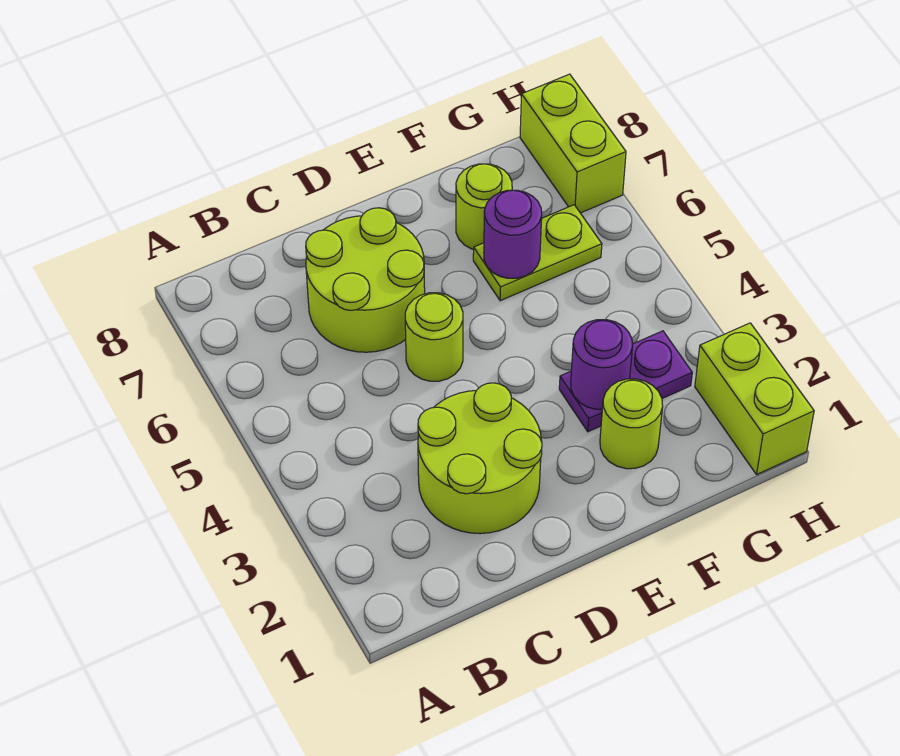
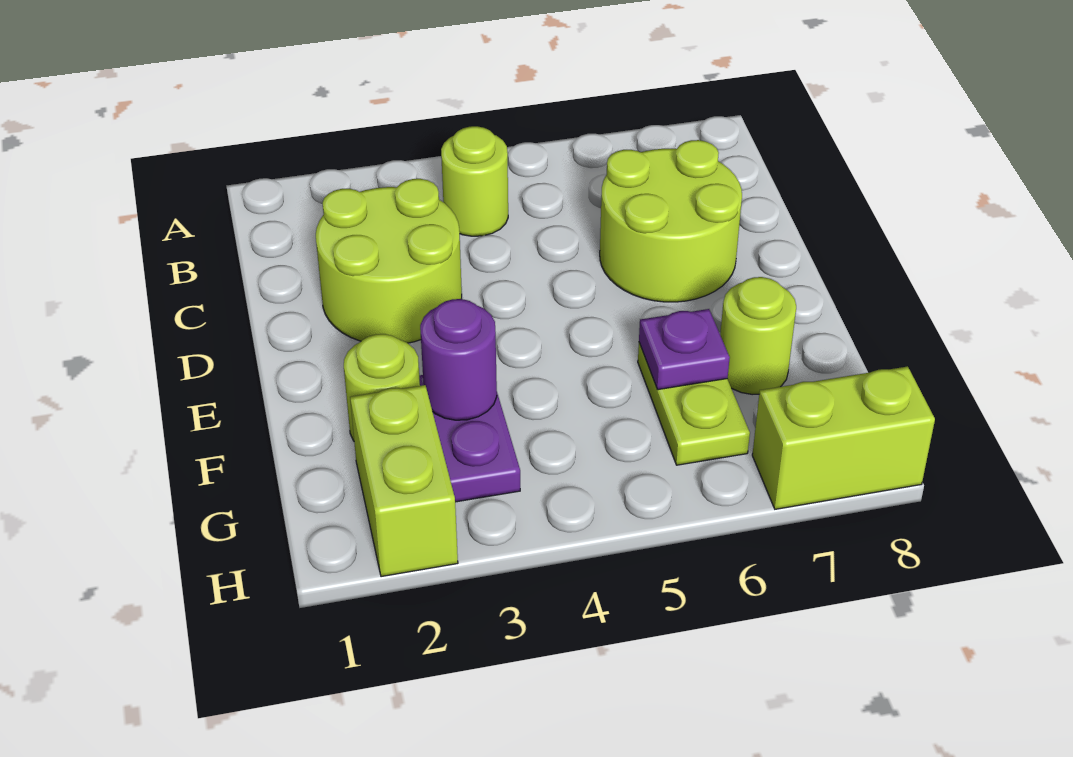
lime round brick D5 level 1 -> lime round brick B4 level 1
purple round brick F6 level 2 -> purple plate F6 level 2
lime brick H1:H2 level 1 -> lime brick G2:H2 level 1

